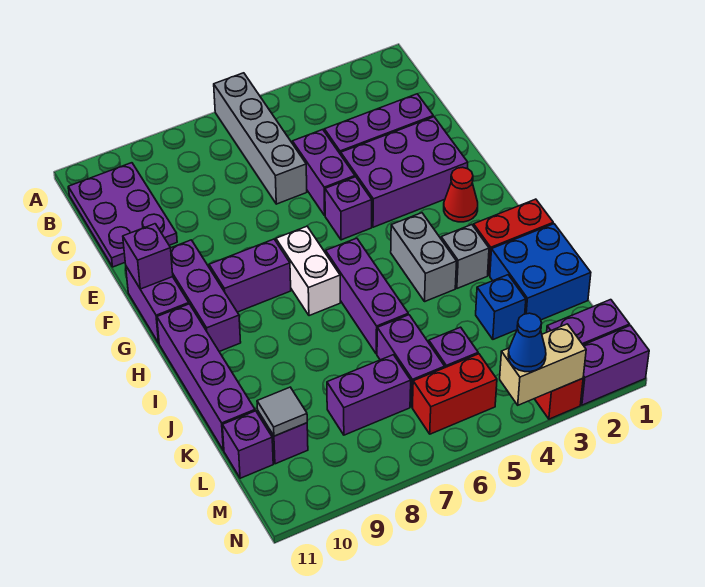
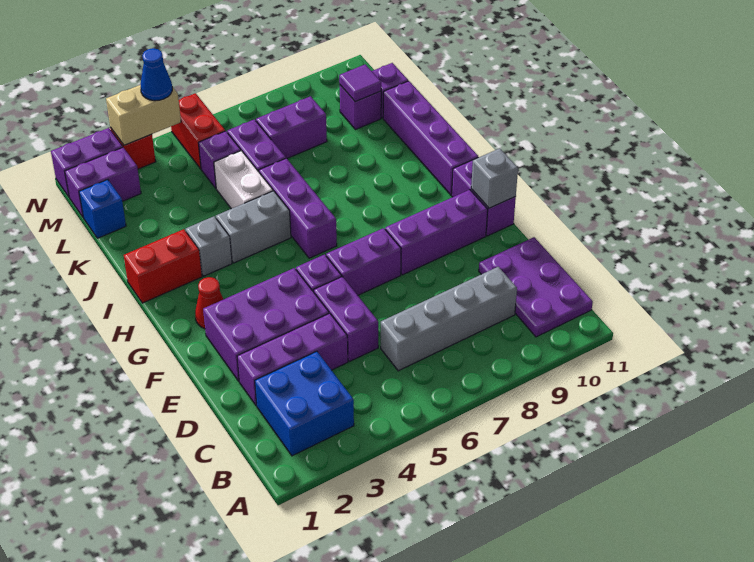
grey brick A6:D6 level 1 -> grey brick C6:C9 level 1
purple brick F10:H10 level 1 -> purple brick F8:F10 level 1
purple brick F11 level 2 -> grey brick F11 level 2
white brick G7:H7 level 1 -> white brick J5:K5 level 1
purple brick G8:G9 level 1 -> purple brick F6:F7 level 1
grey brick H4:I4 level 1 -> grey brick I4:I5 level 1
blue brick J1:K2 level 1 -> blue brick B2:C3 level 1
blue brick K3 level 1 -> blue brick L1 level 1
grey tile L10 level 2 -> purple tile L10 level 2
red brick M5:M6 level 1 -> red brick M5:N5 level 1

